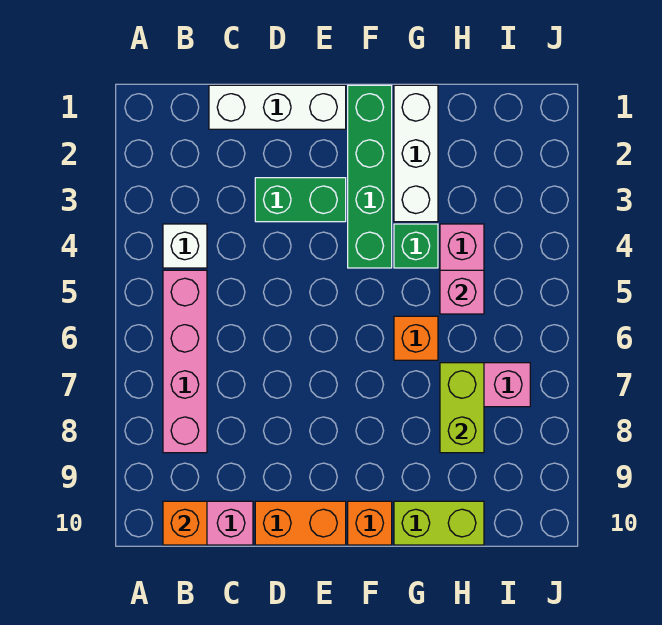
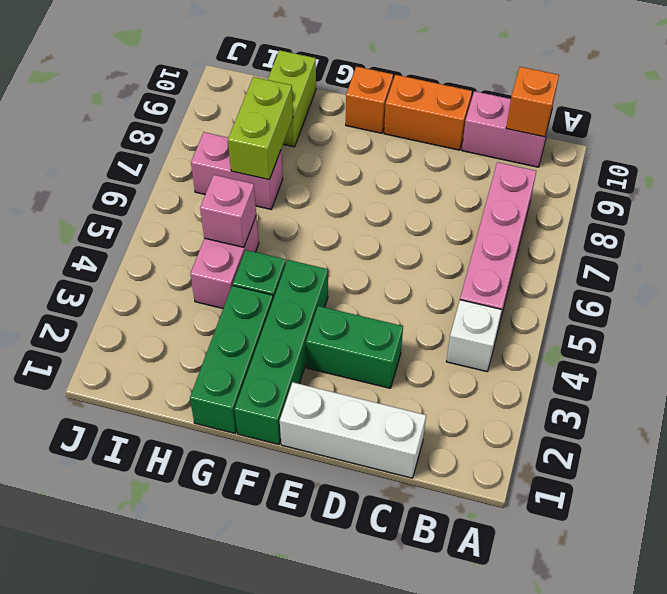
white brick G1:G3 level 1 -> green brick G1:G3 level 1
orange brick G6 level 1 -> none
lime brick G10:H10 level 1 -> lime brick H9:H10 level 1

